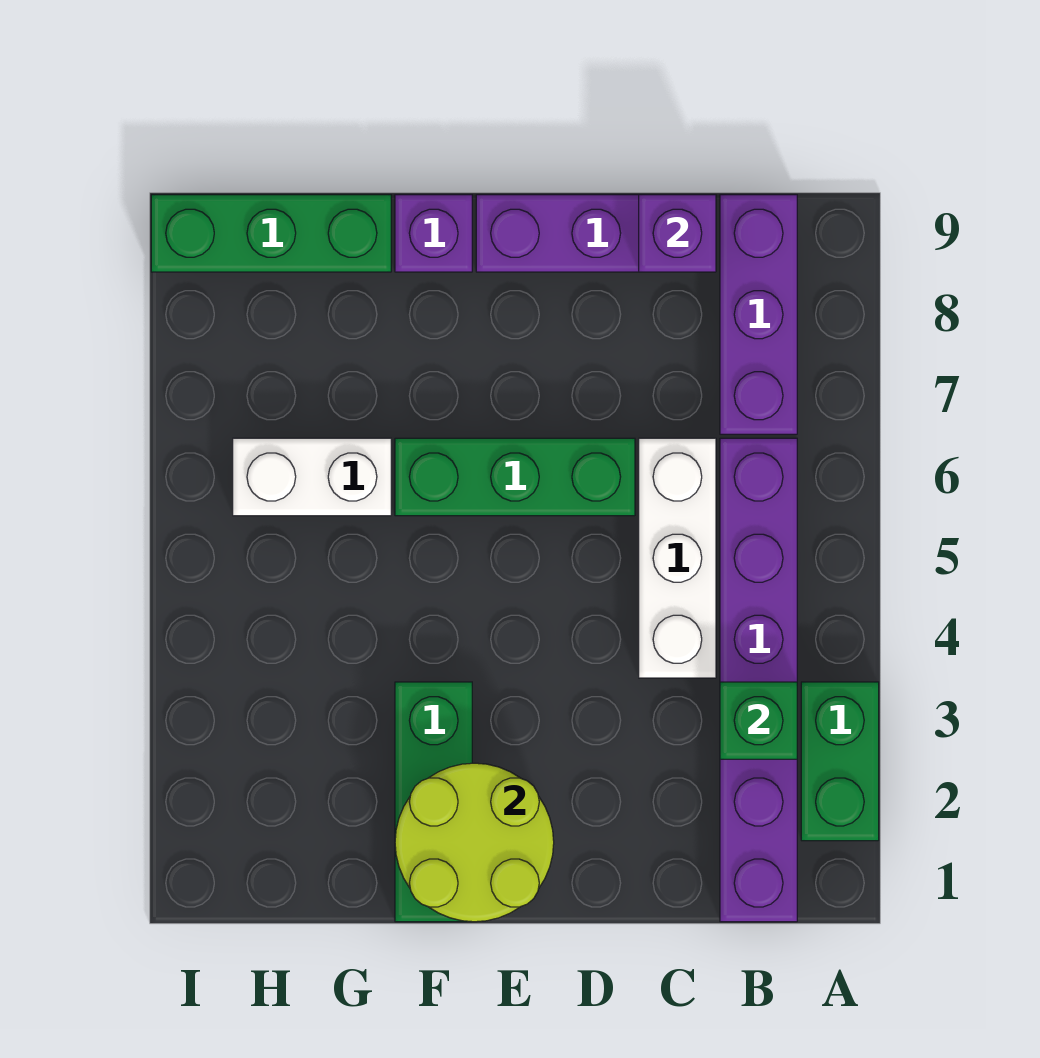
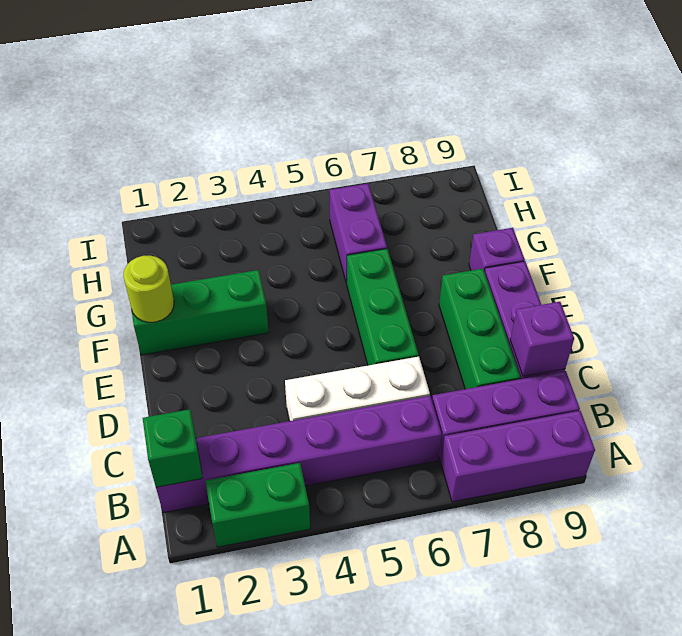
none -> purple brick A7:A9 level 1
green brick B3 level 2 -> green brick B1 level 2
lime round brick E1:F2 level 2 -> lime round brick F1 level 2
white brick G6:H6 level 1 -> purple brick G6:H6 level 1
green brick G9:I9 level 1 -> green brick C8:E8 level 1

